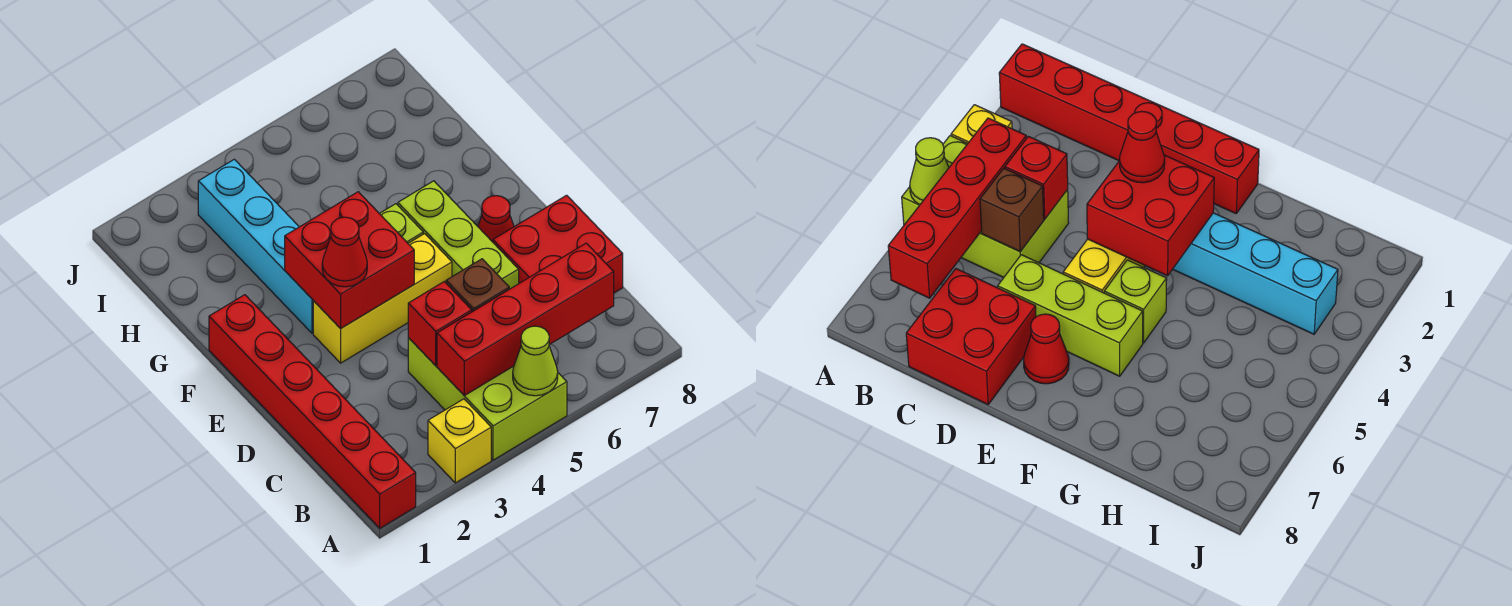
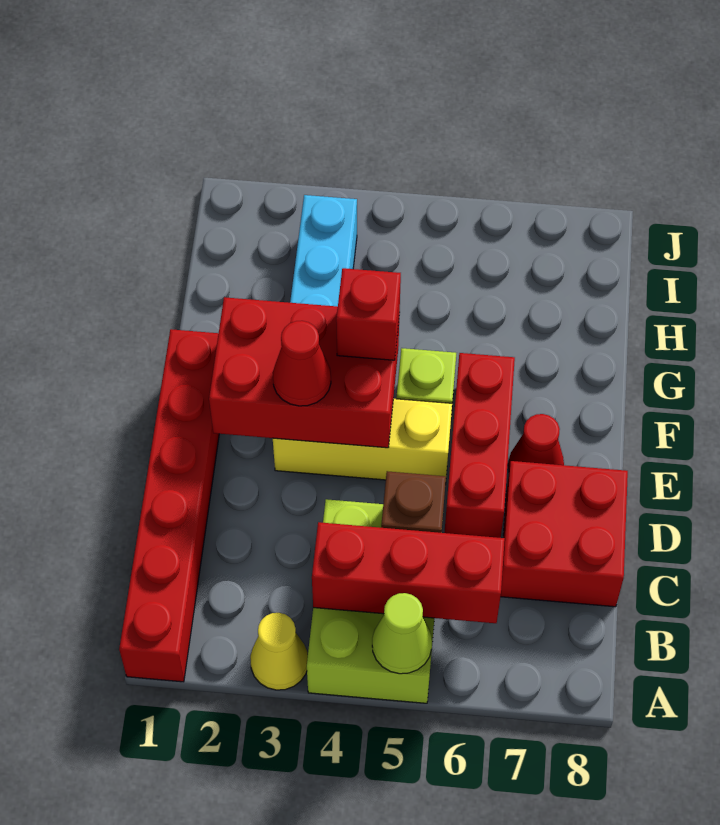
yellow brick A3 level 1 -> yellow cone A3 level 1
red brick B4:B7 level 2 -> red brick B4:B6 level 2
red brick C4 level 2 -> red brick F4 level 3
lime brick D6:F6 level 1 -> red brick D6:F6 level 1
red brick E3:F4 level 2 -> red brick E2:F4 level 2

